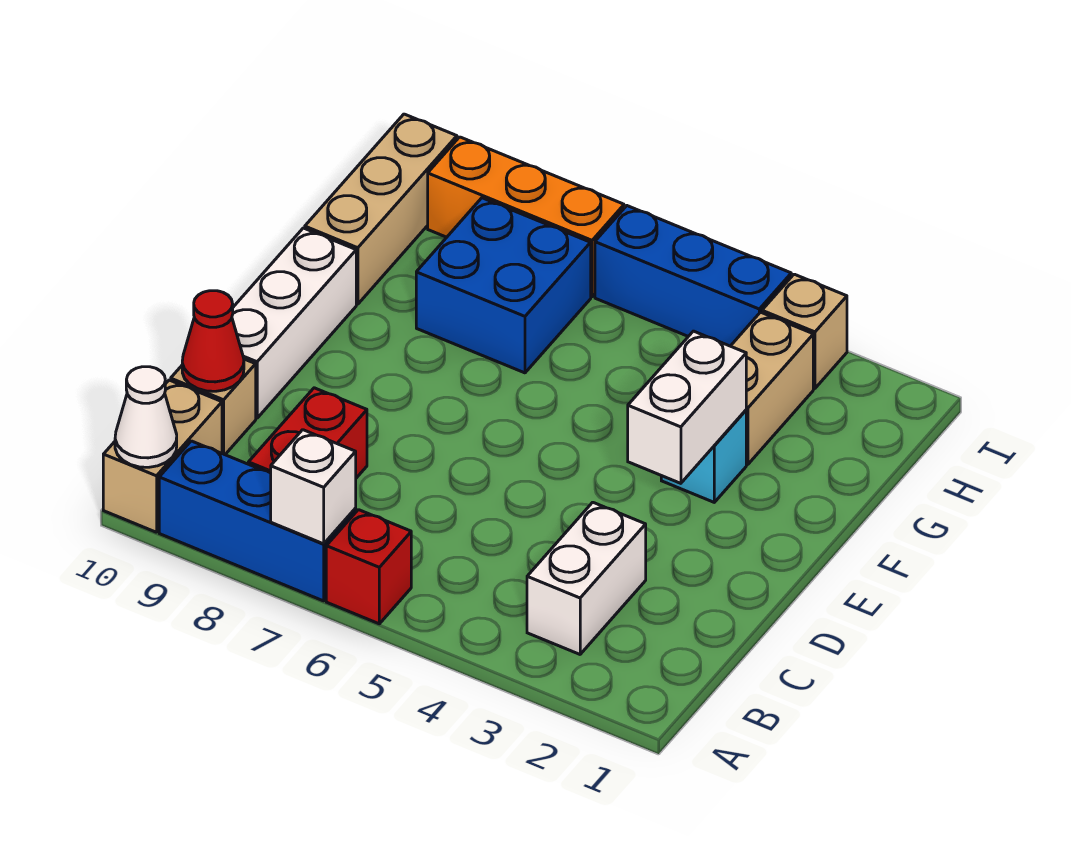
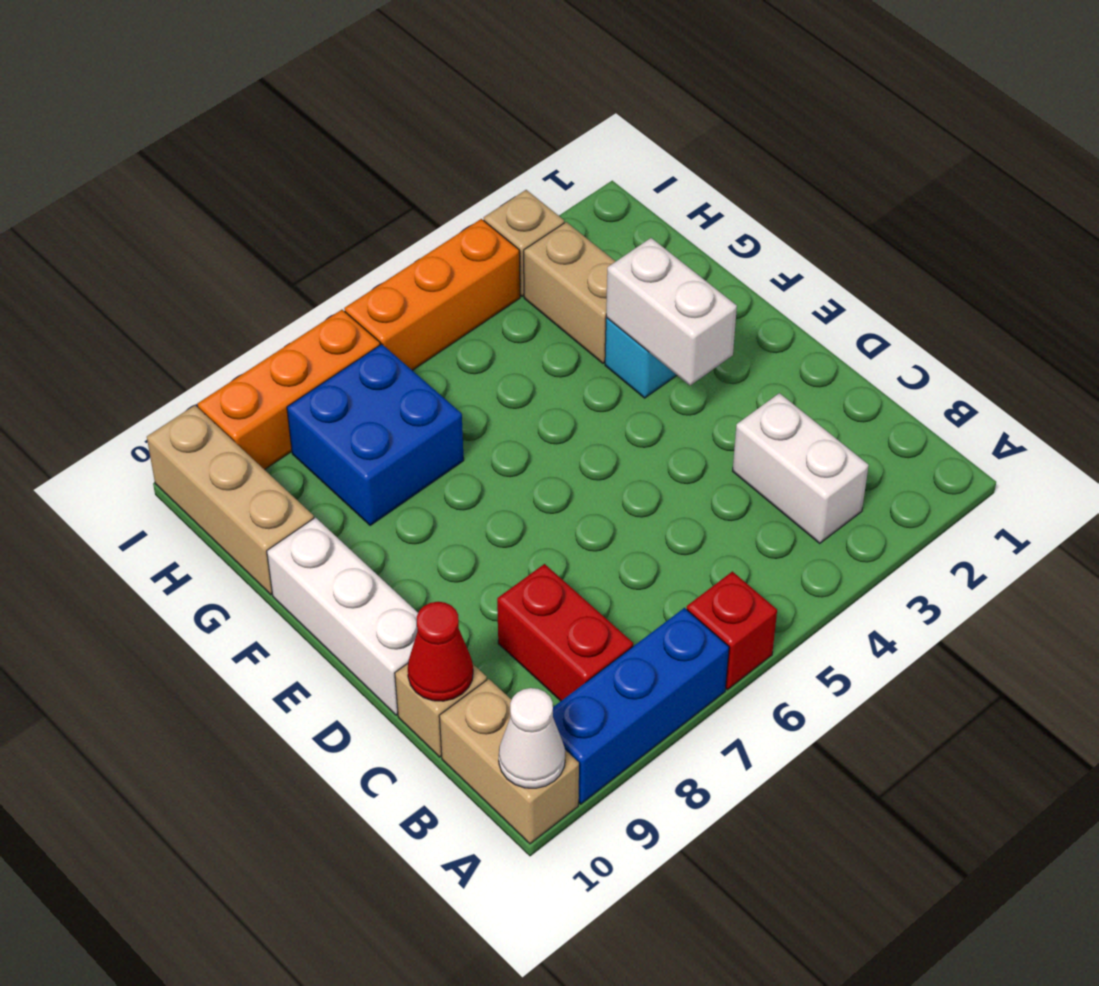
white brick A7 level 2 -> none
blue brick I4:I6 level 1 -> orange brick I4:I6 level 1

